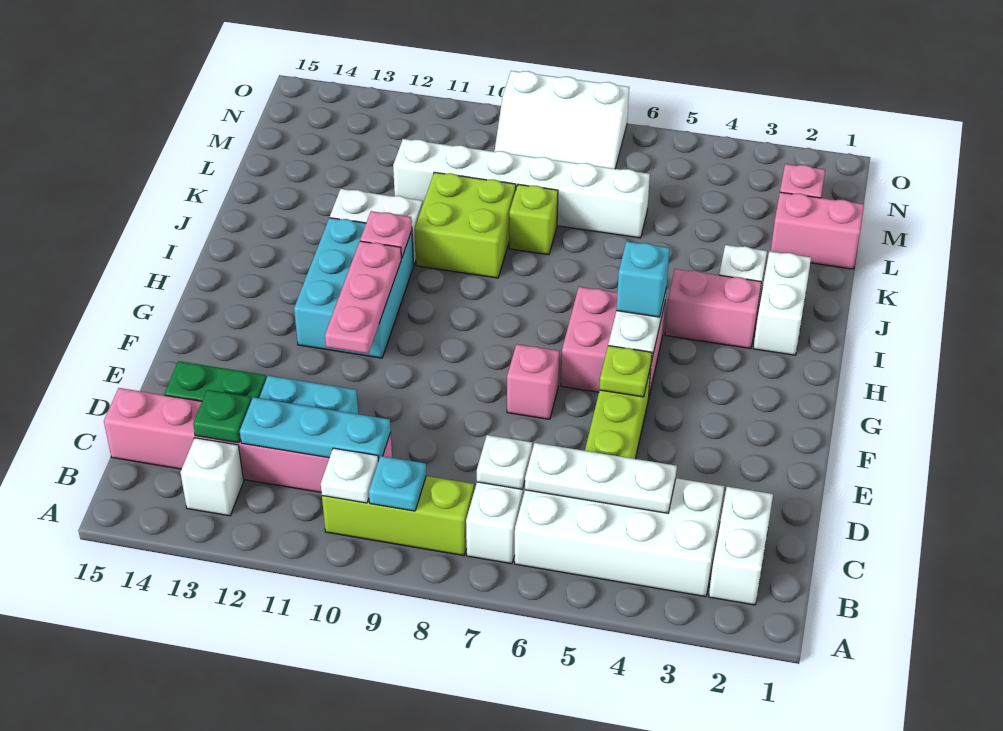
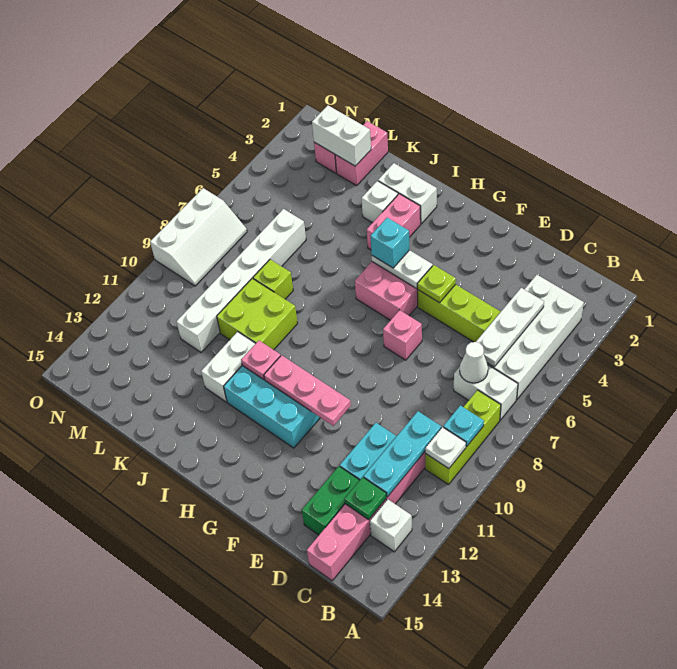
white brick B2:C2 level 1 -> white brick L2:M2 level 2
white plate C7 level 2 -> white cone C7 level 2

